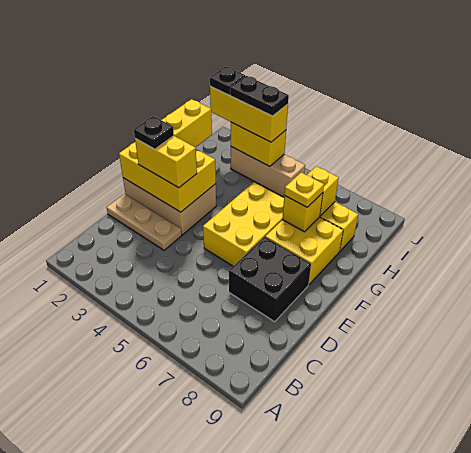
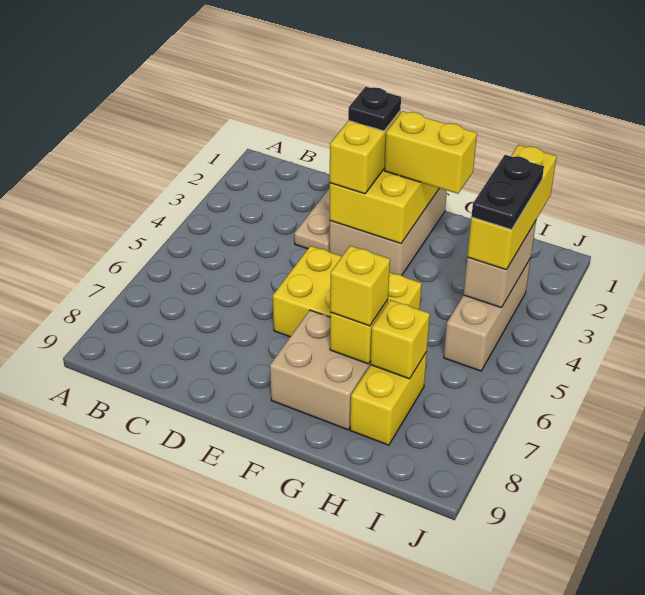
black brick D7:E8 level 1 -> none
yellow brick F7:G8 level 1 -> tan brick F7:G8 level 1
yellow plate G7 level 3 -> yellow brick G7 level 3
black plate I2 level 4 -> none
yellow brick I3:I4 level 2 -> tan brick I3:I4 level 2

